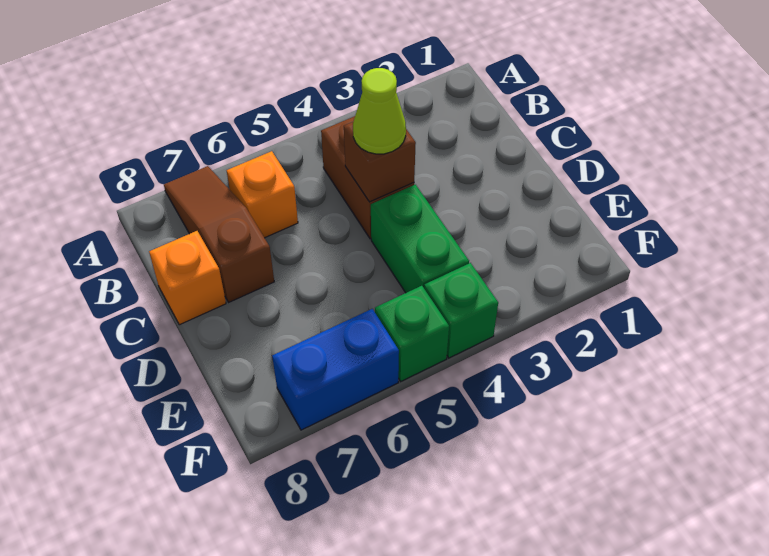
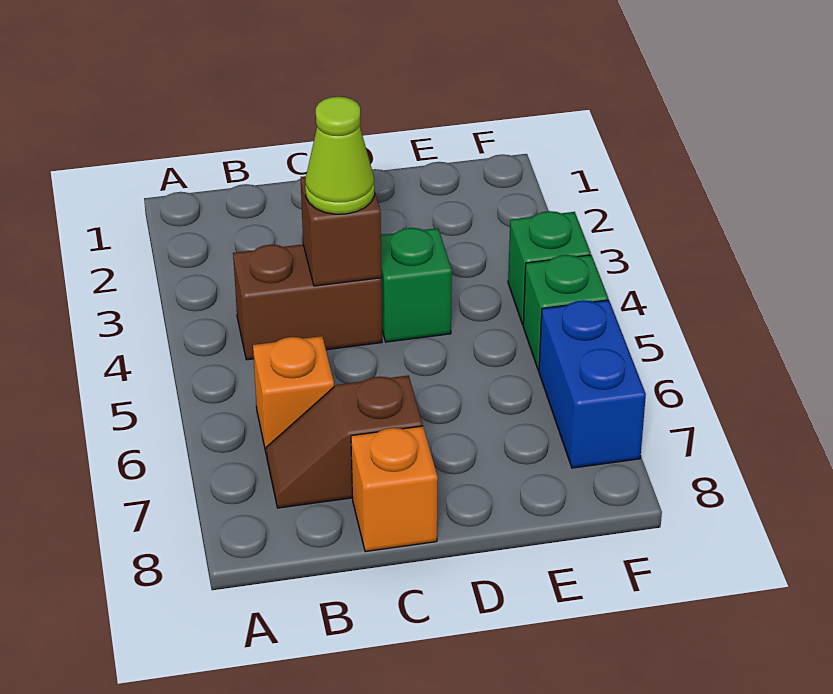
brown slope A7:C7 level 1 top C -> brown slope B7:C7 level 1 top C
green brick D4:E4 level 1 -> green brick D4 level 1

